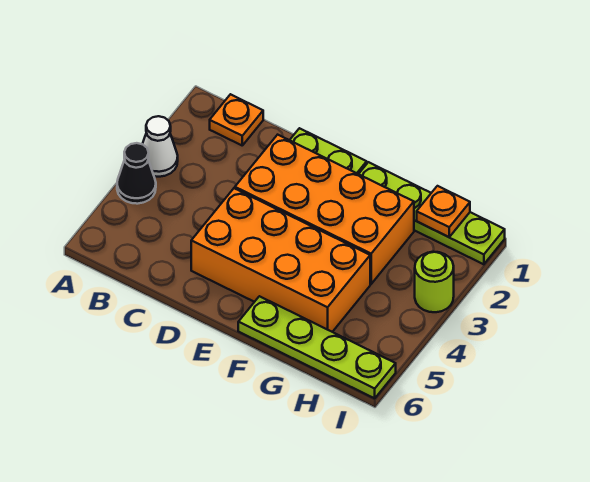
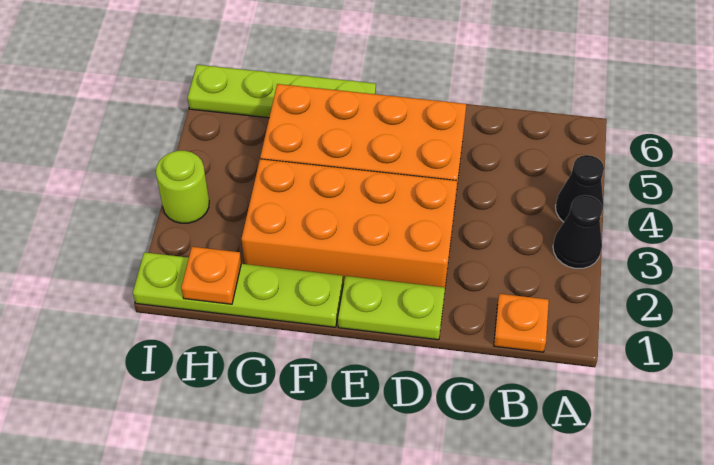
white cone A3 level 1 -> black cone A3 level 1

